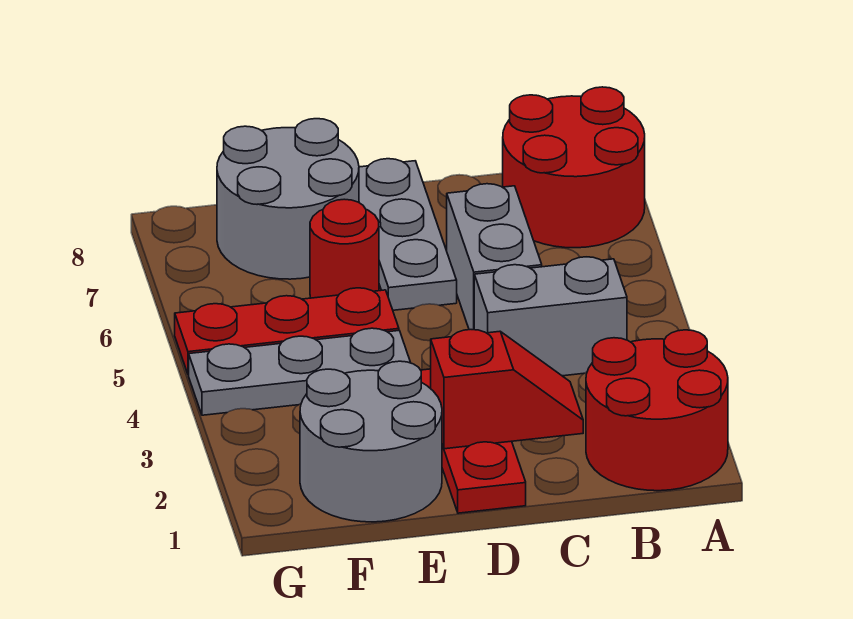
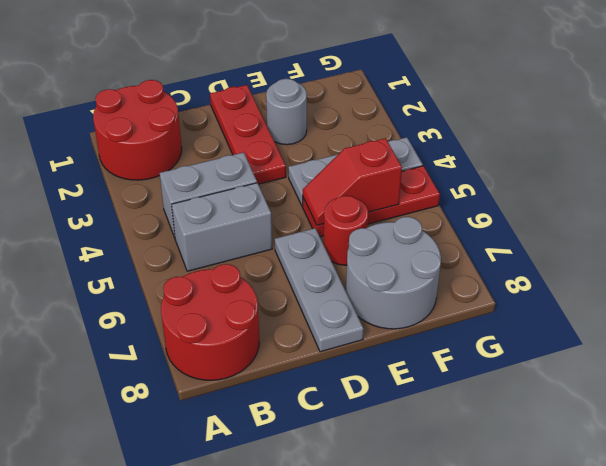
red slope C2:D2 level 2 top D -> red slope E5:F5 level 2 top F
grey brick C5:C6 level 1 -> grey brick B5:C5 level 1
grey round brick E1:F2 level 1 -> grey round brick E2 level 1

